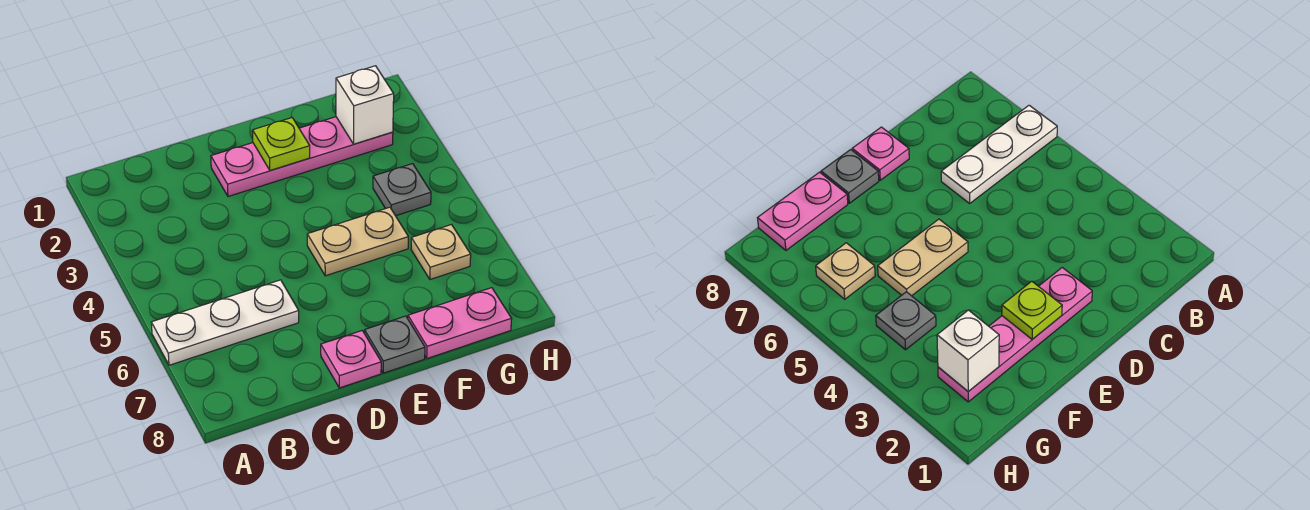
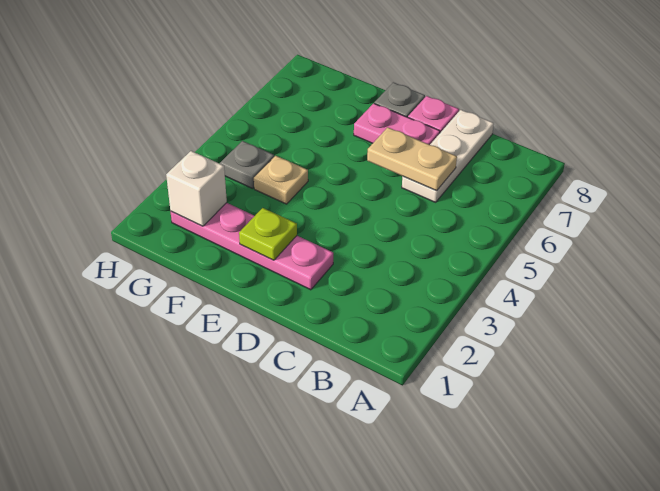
white plate A6:C6 level 1 -> white plate C6:C8 level 1
tan plate E5:F5 level 1 -> tan plate C6:D6 level 2
pink plate F8:G8 level 1 -> pink plate D7:E7 level 1
tan plate G6 level 1 -> tan plate F4 level 1

